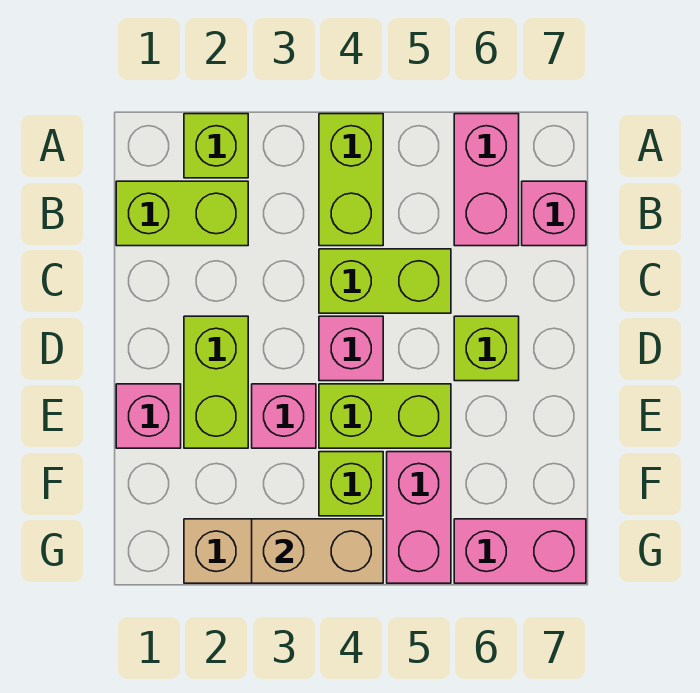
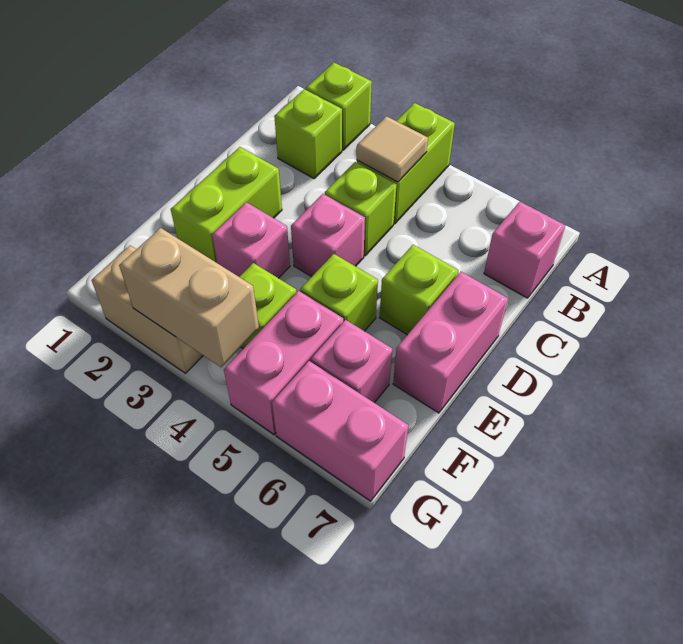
pink brick A6:B6 level 1 -> pink brick D7:E7 level 1
lime brick B1:B2 level 1 -> lime brick B2 level 1
none -> tan tile B4 level 2
lime brick C4:C5 level 1 -> lime brick C4 level 1
pink brick E1 level 1 -> pink brick F6 level 1
lime brick E4:E5 level 1 -> lime brick E5 level 1

